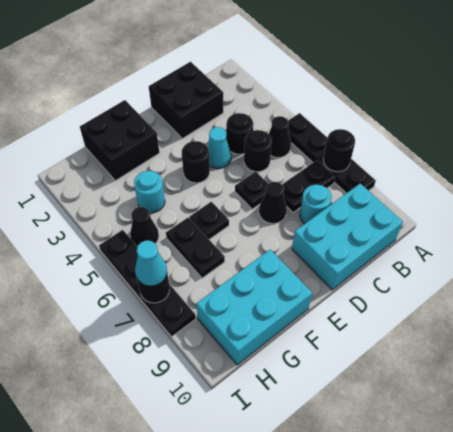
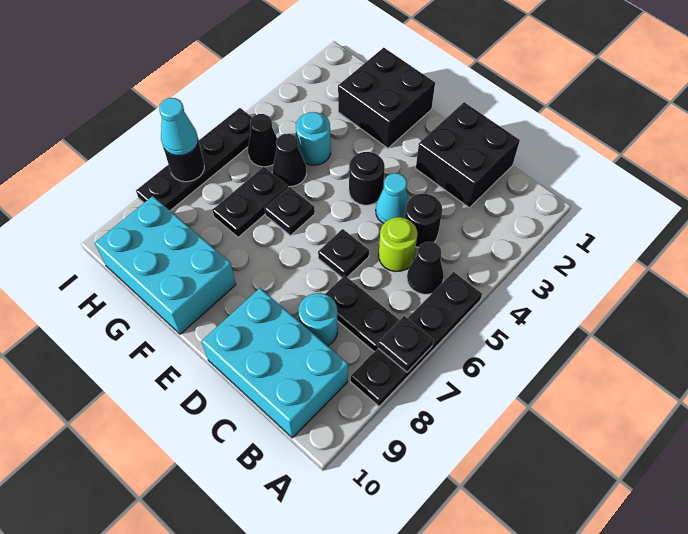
black round brick A7 level 2 -> black plate A7 level 2
black round brick C5 level 1 -> lime round brick C5 level 1
black cone D7 level 1 -> black cone G5 level 1

